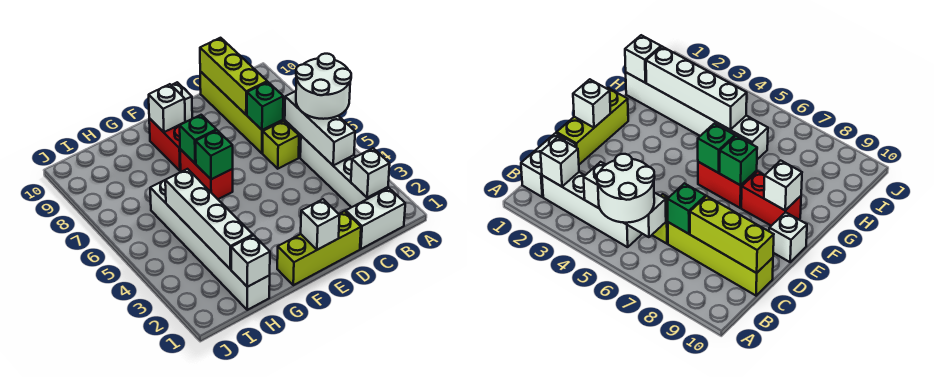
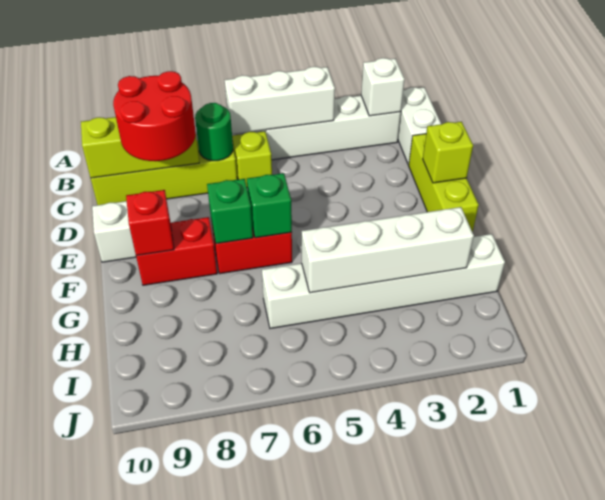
white round brick A5:B6 level 3 -> none
green brick C7 level 2 -> green round brick C7 level 2
none -> red round brick C8:D9 level 3
white brick E1 level 2 -> lime brick E1 level 2
white brick F9 level 2 -> red brick F9 level 2
white brick H1 level 2 -> none

